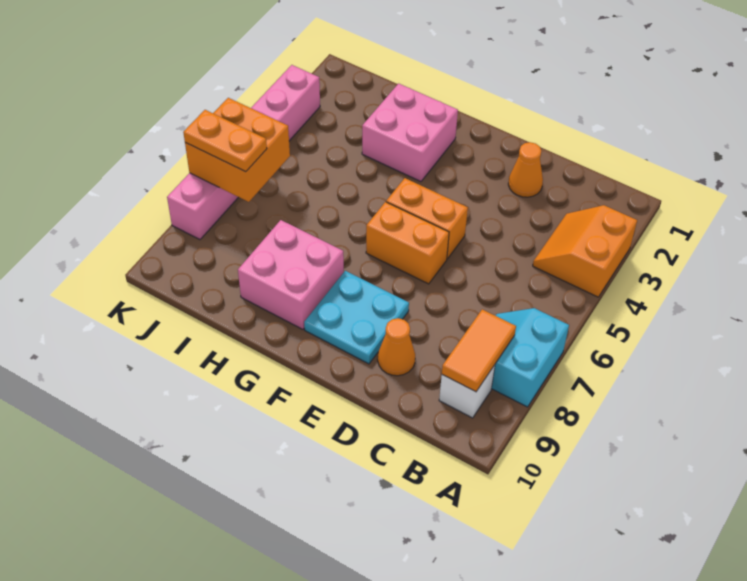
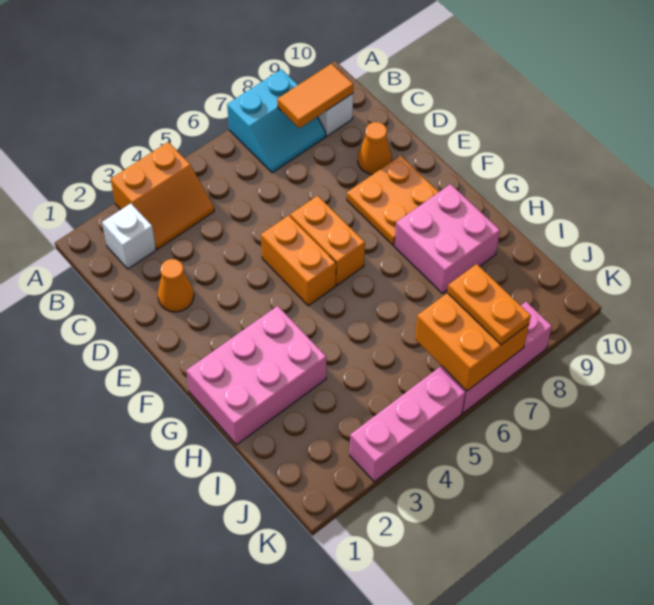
none -> white brick B2 level 1
cyan plate E8:F9 level 1 -> orange plate E8:F9 level 1
pink brick G2:H3 level 1 -> pink brick G1:H3 level 1

